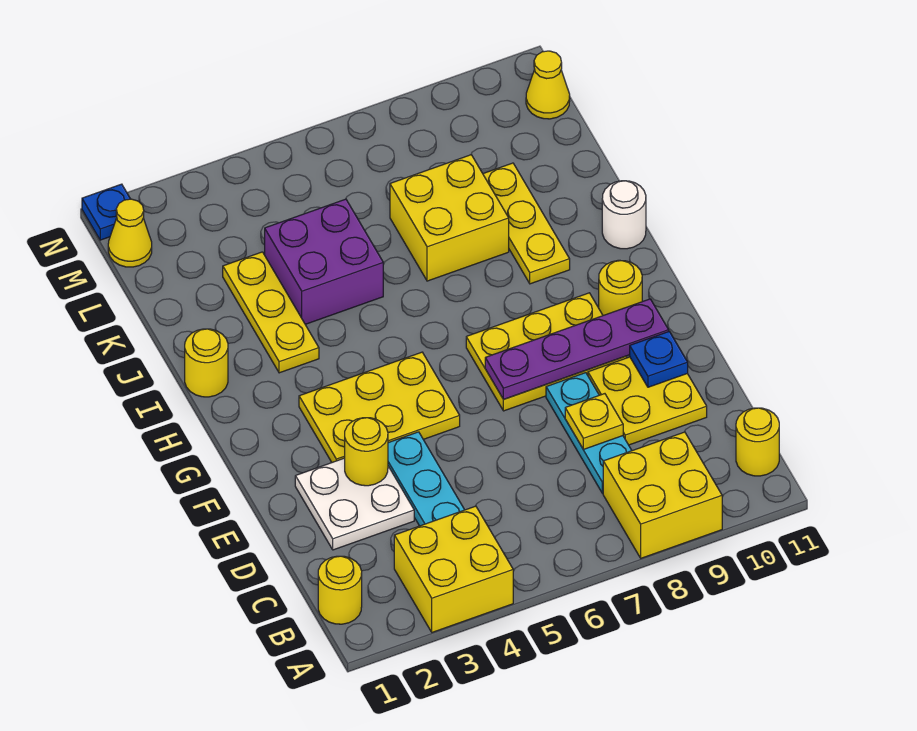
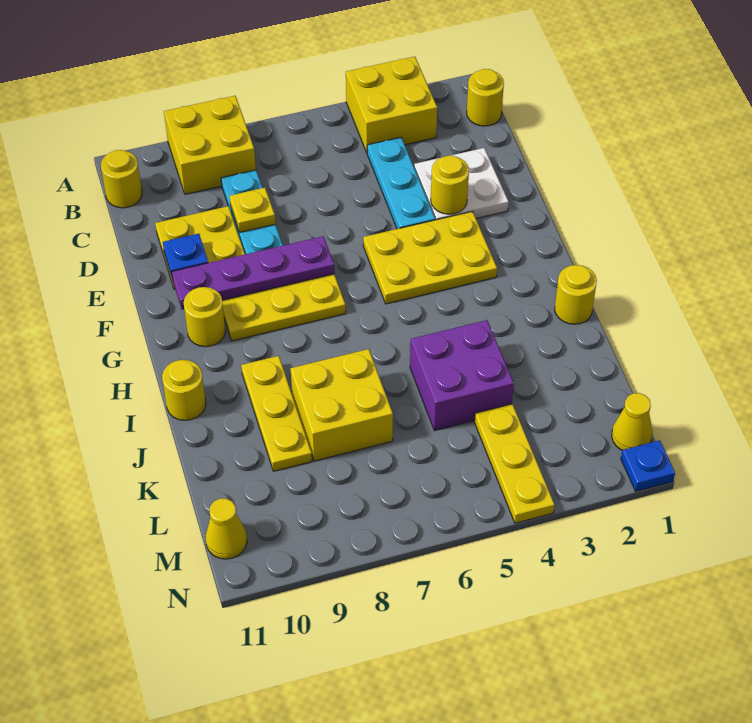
yellow plate I3:K3 level 1 -> yellow plate L4:N4 level 1
white round brick I11 level 1 -> yellow round brick I11 level 1

